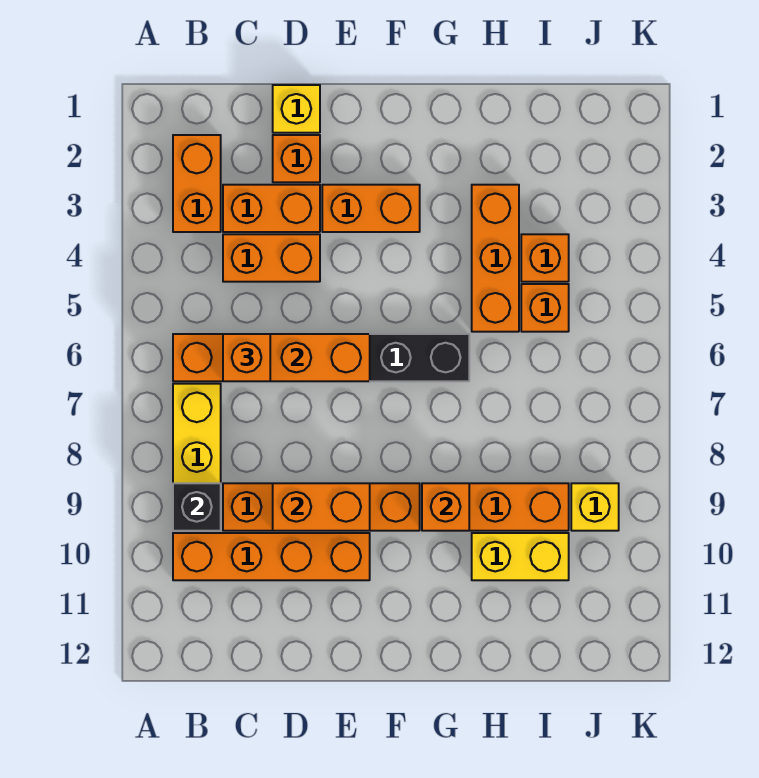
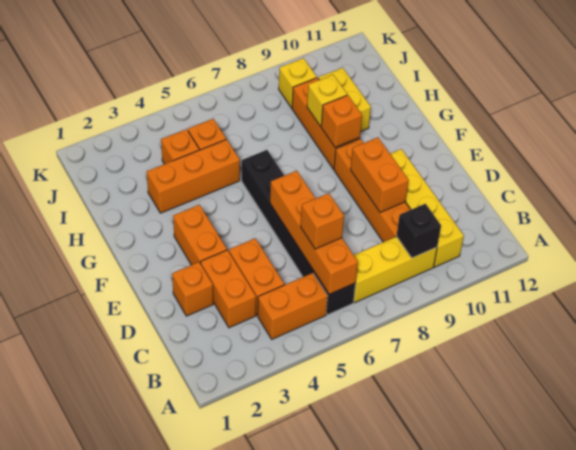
orange brick B2:B3 level 1 -> orange brick B4:B5 level 1
orange brick B10:E10 level 1 -> yellow brick B10:E10 level 1
yellow brick D1 level 1 -> yellow brick H9 level 2

